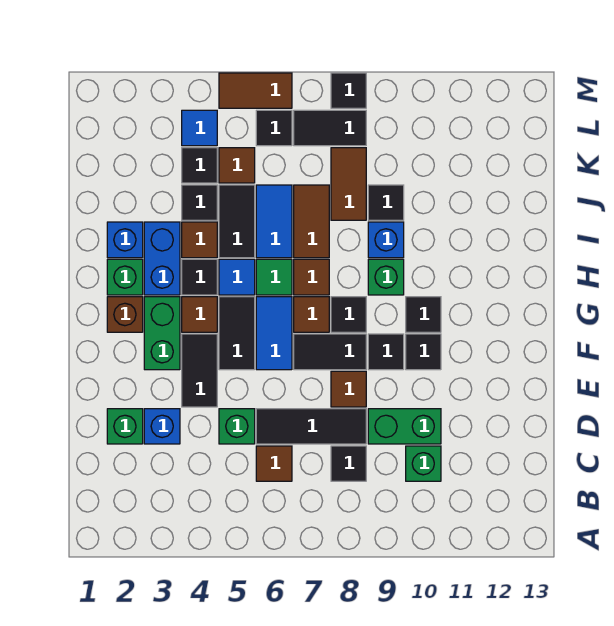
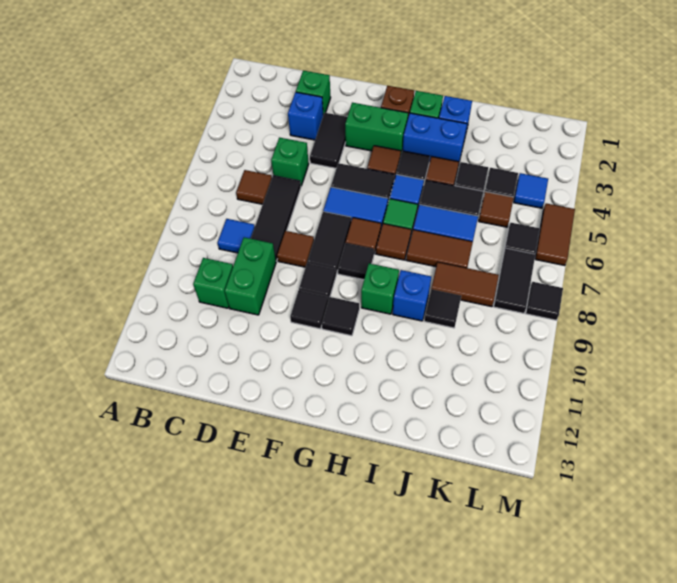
black tile C8 level 1 -> blue tile C8 level 1
black tile E4:F4 level 1 -> black tile E3:E4 level 1

